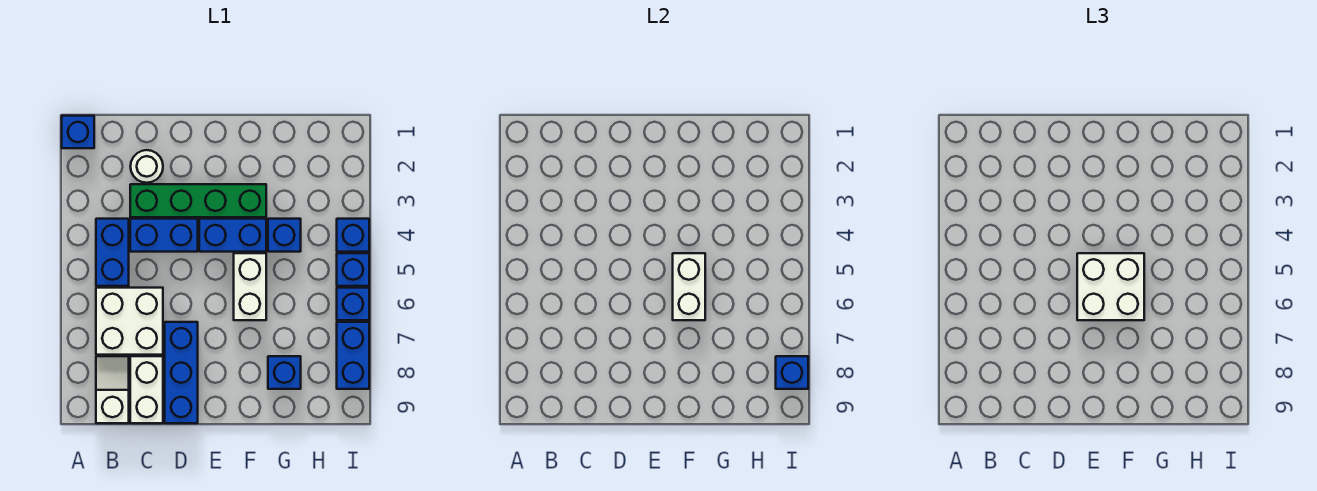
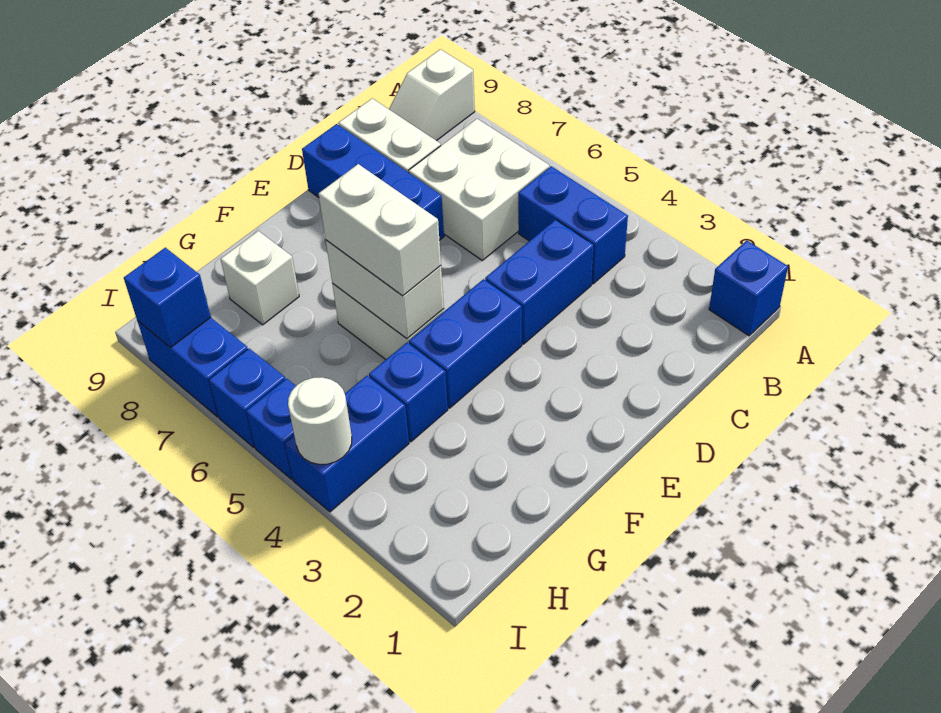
white slope B8:B9 level 1 top 9 -> white slope A9:B9 level 1 top A
white round brick C2 level 1 -> white round brick I4 level 2
green brick C3:F3 level 1 -> none
white brick E5:F6 level 3 -> white brick F5:F6 level 3
blue brick G8 level 1 -> white brick G8 level 1
blue brick I4 level 1 -> blue brick H4:I4 level 1

